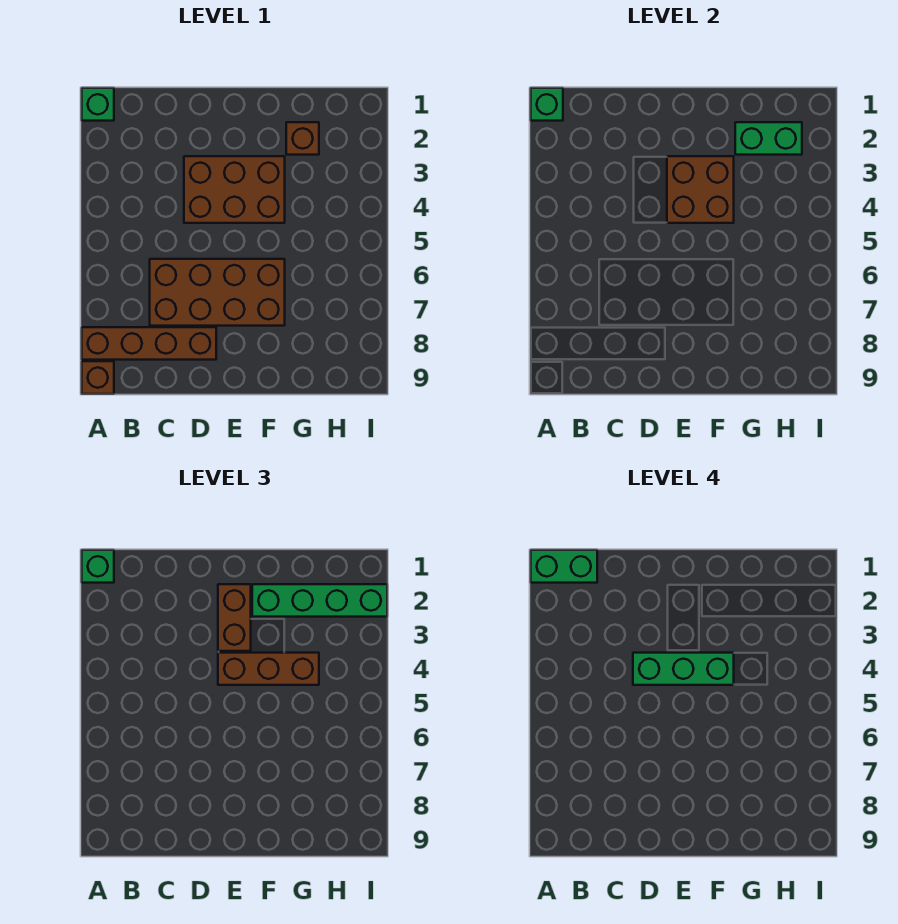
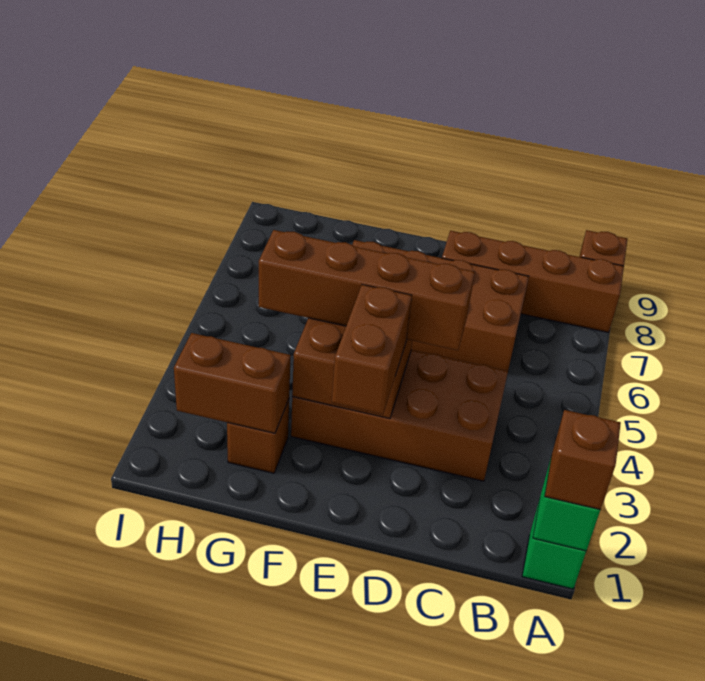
green brick A1 level 3 -> brown brick A1 level 3
green brick A1:B1 level 4 -> none
brown brick D3:F4 level 1 -> brown brick C3:F4 level 1
green brick D4:F4 level 4 -> none
brown brick E4:G4 level 3 -> brown brick D4:G4 level 3
green brick F2:I2 level 3 -> none
green brick G2:H2 level 2 -> brown brick G2:H2 level 2

